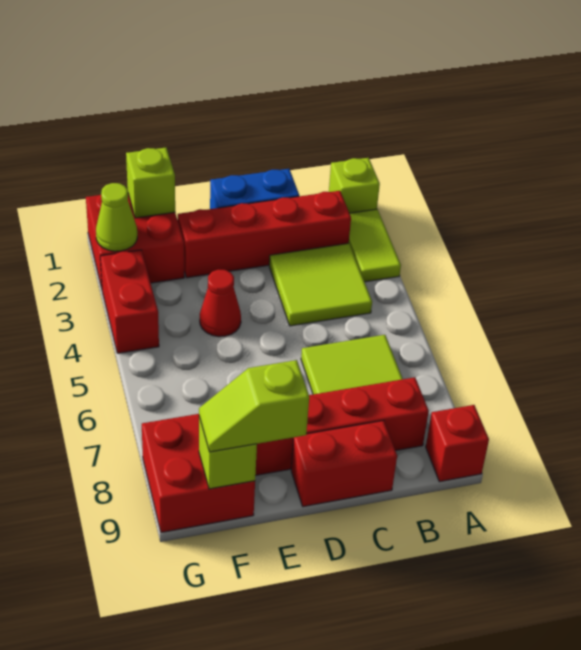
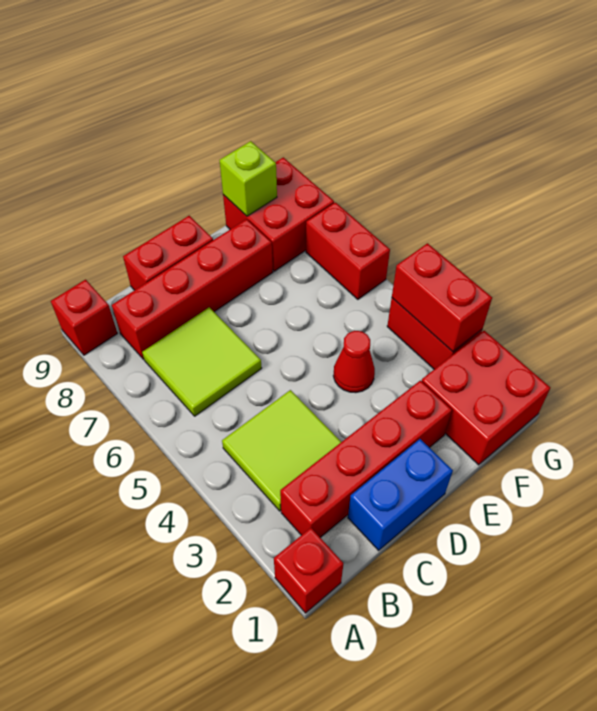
lime brick A1 level 1 -> red brick A1 level 1
lime tile A2:A3 level 1 -> none
lime slope E9:F9 level 3 top E -> none
lime brick F1 level 2 -> none
lime cone G2 level 2 -> none
none -> red brick G3:G4 level 2
none -> red brick G6:G7 level 1

